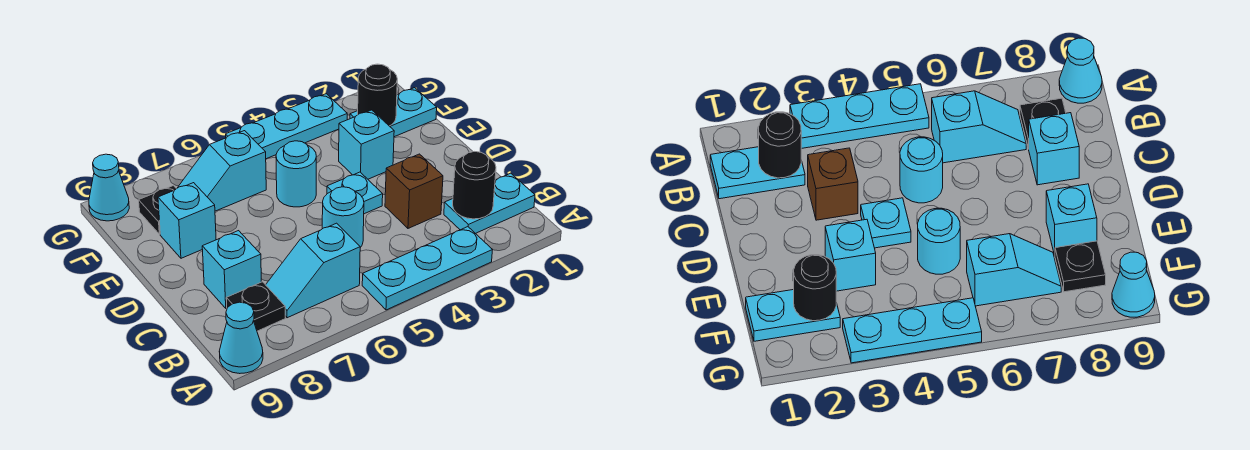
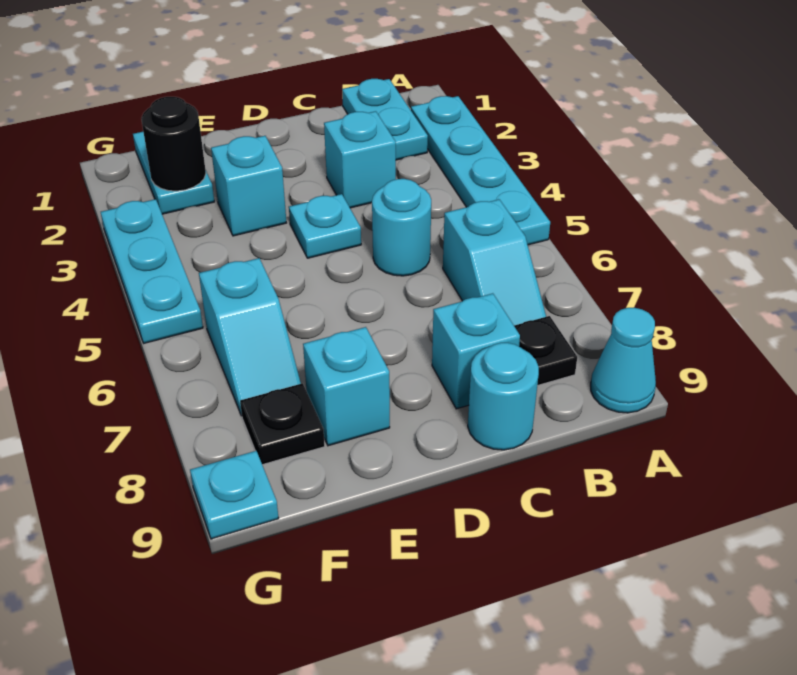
cyan plate A3:A5 level 1 -> cyan plate A2:A5 level 1
black round brick B2 level 2 -> none
brown brick C3 level 1 -> cyan brick C3 level 1
cyan round brick E5 level 1 -> cyan round brick C9 level 1
cyan cone G9 level 1 -> cyan plate G9 level 1

